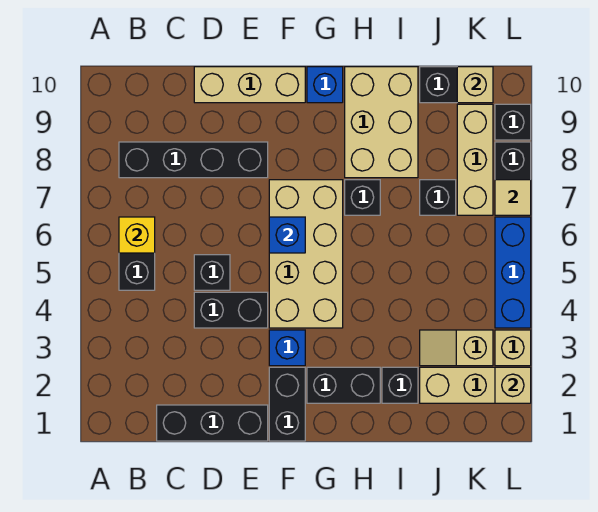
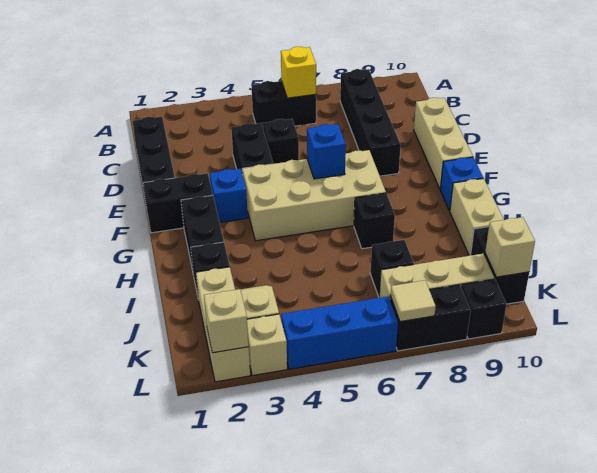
tan brick H8:I10 level 1 -> tan brick H10:I10 level 1

